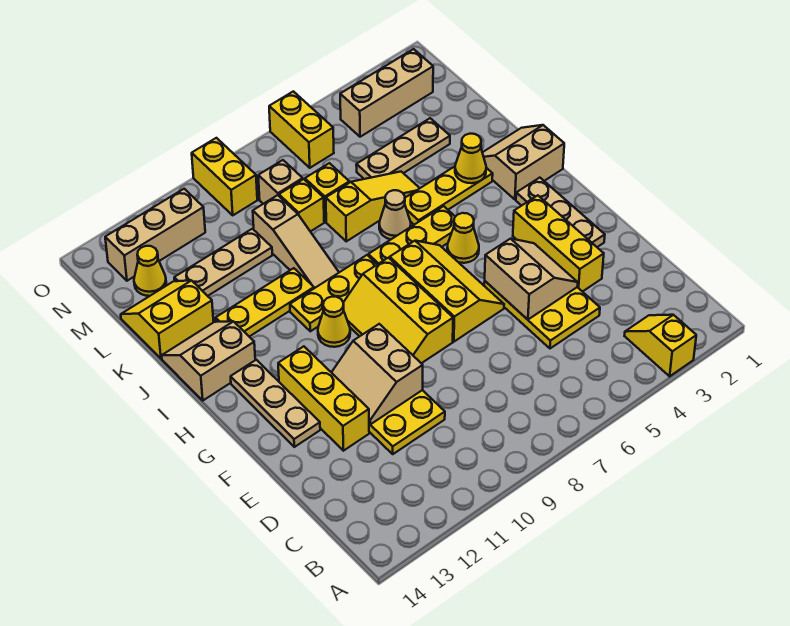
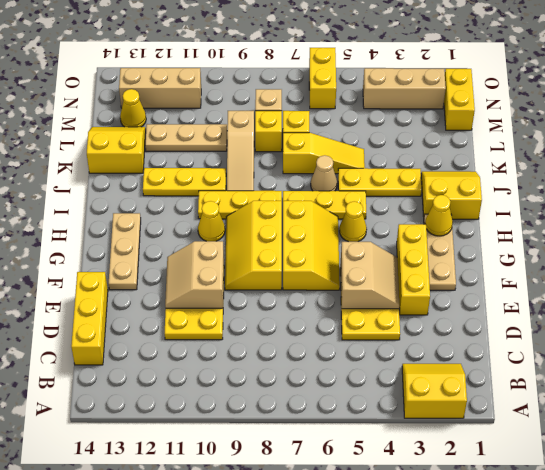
yellow slope A3:B3 level 1 top A -> yellow slope A2:B3 level 1 top A
yellow brick E12:G12 level 1 -> yellow brick C14:E14 level 1
tan slope I1:J2 level 1 top I -> yellow slope I1:J2 level 1 top I
tan slope I13:J14 level 1 top I -> none
yellow cone J3 level 2 -> yellow cone H2 level 2
tan plate L3:L5 level 1 -> none
yellow brick N9:O9 level 1 -> yellow brick M1:N1 level 1

